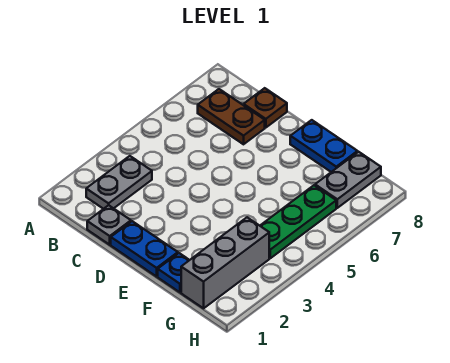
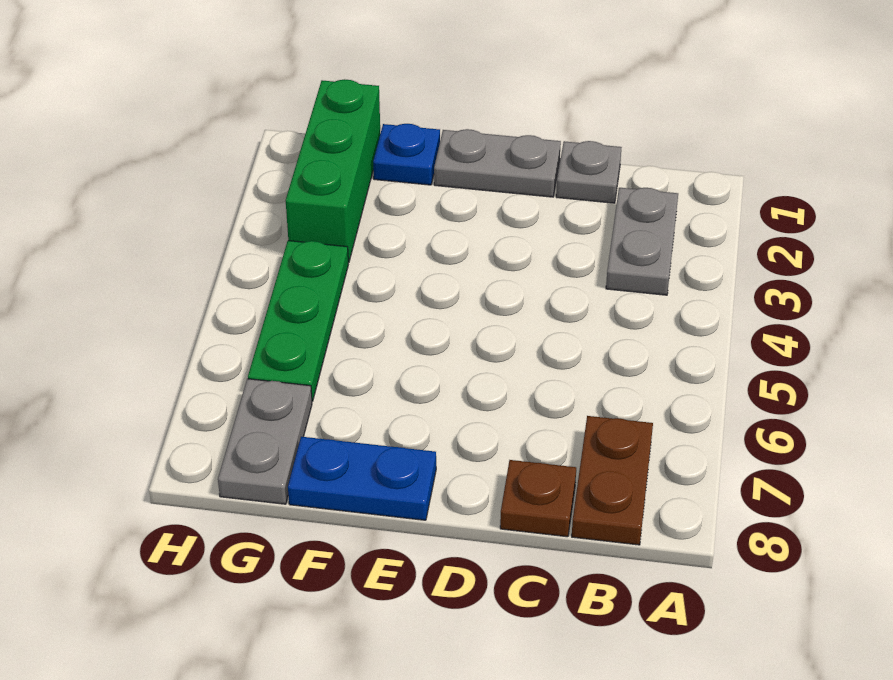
brown plate B7:C7 level 1 -> brown plate B7:B8 level 1
blue plate D1:E1 level 1 -> grey plate D1:E1 level 1
grey brick G1:G3 level 1 -> green brick G1:G3 level 1

